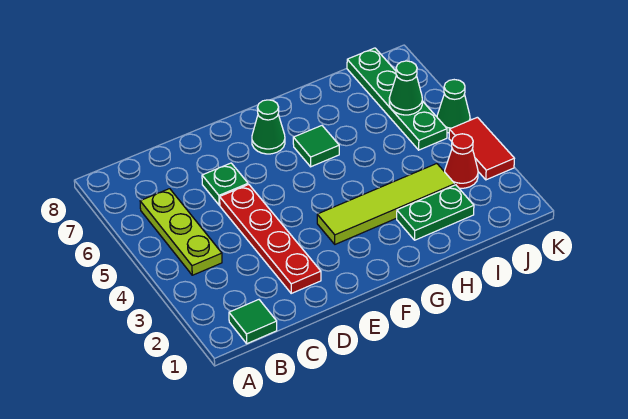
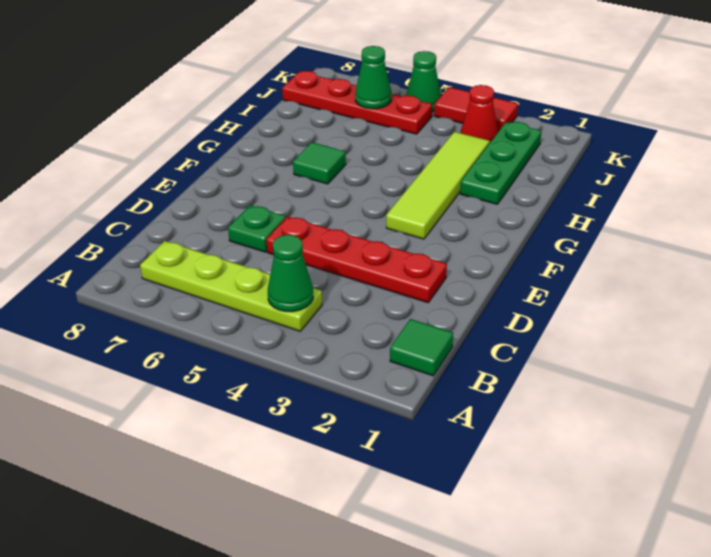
lime plate B4:B6 level 1 -> lime plate B4:B7 level 1
green cone F7 level 1 -> green cone B4 level 2
green plate H2:I2 level 1 -> green plate H2:J2 level 1
green plate J5:J8 level 1 -> red plate J5:J8 level 1

